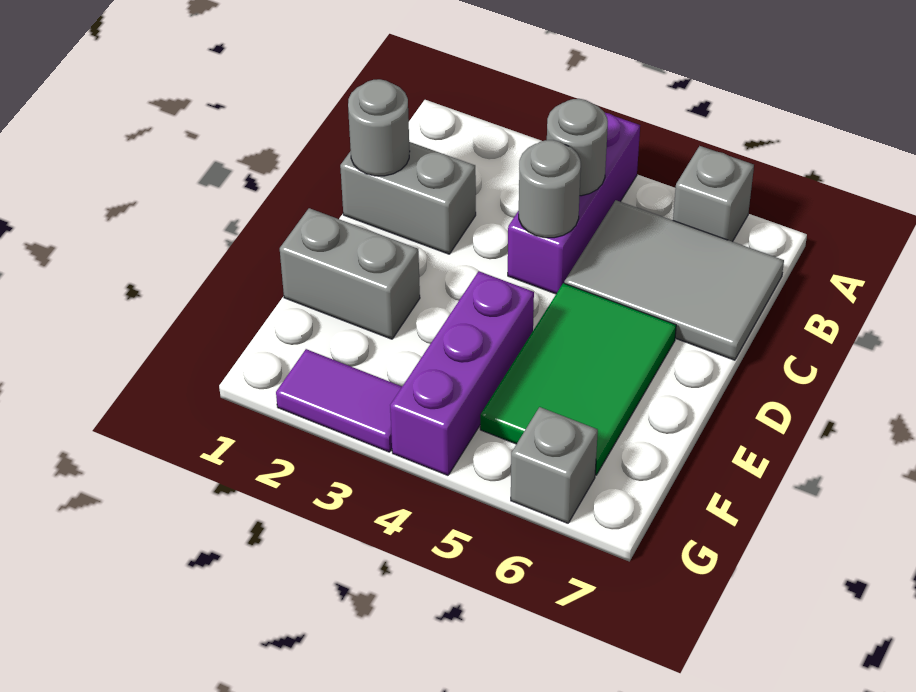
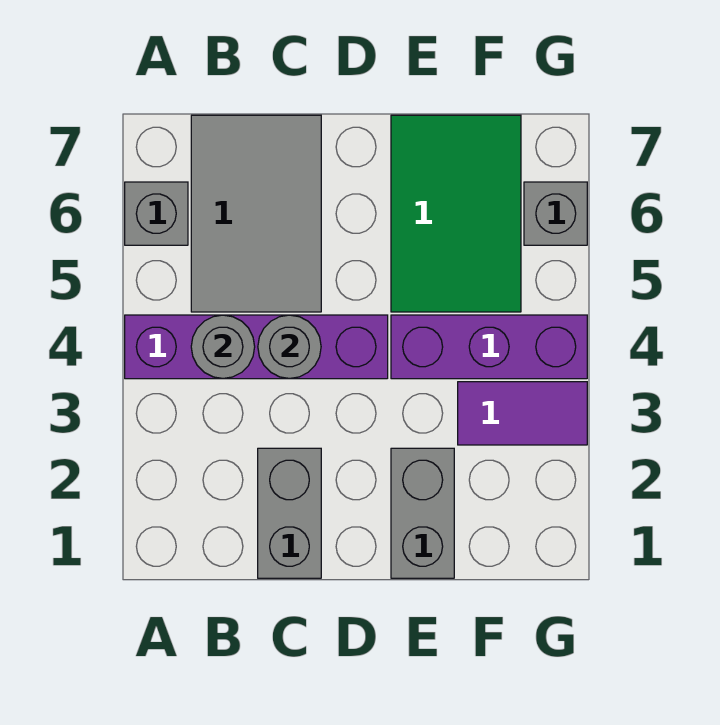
purple brick A4:C4 level 1 -> purple brick A4:D4 level 1
grey round brick C1 level 2 -> none
green tile D5:F6 level 1 -> green tile E5:F7 level 1
purple tile G2:G3 level 1 -> purple tile F3:G3 level 1

